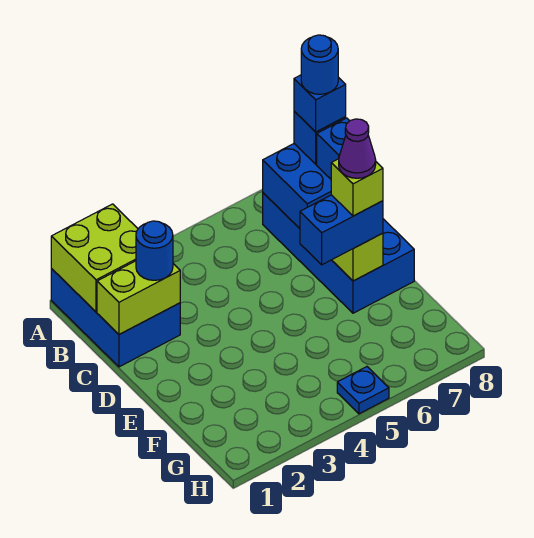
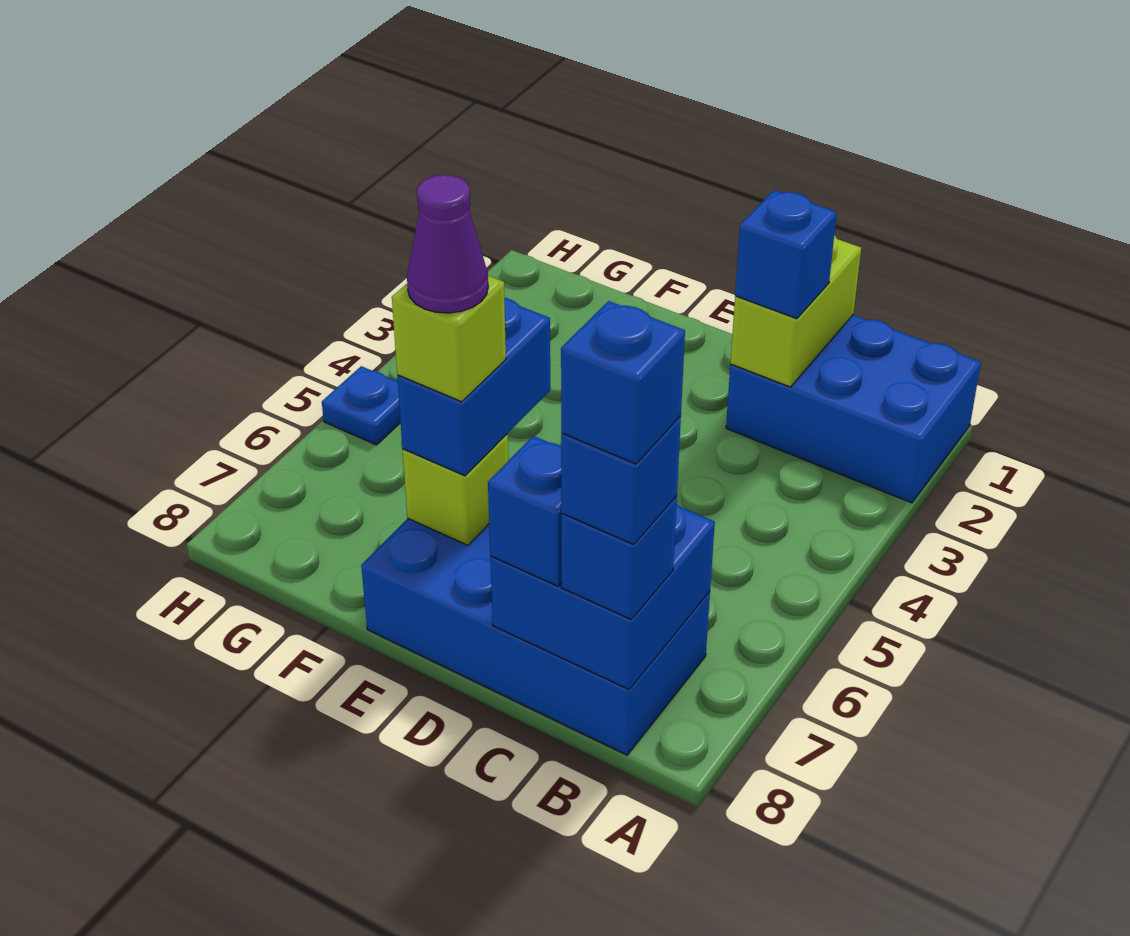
lime brick A1:B2 level 2 -> none
blue round brick B8 level 5 -> blue brick B8 level 5
blue round brick C2 level 3 -> blue brick C2 level 3

